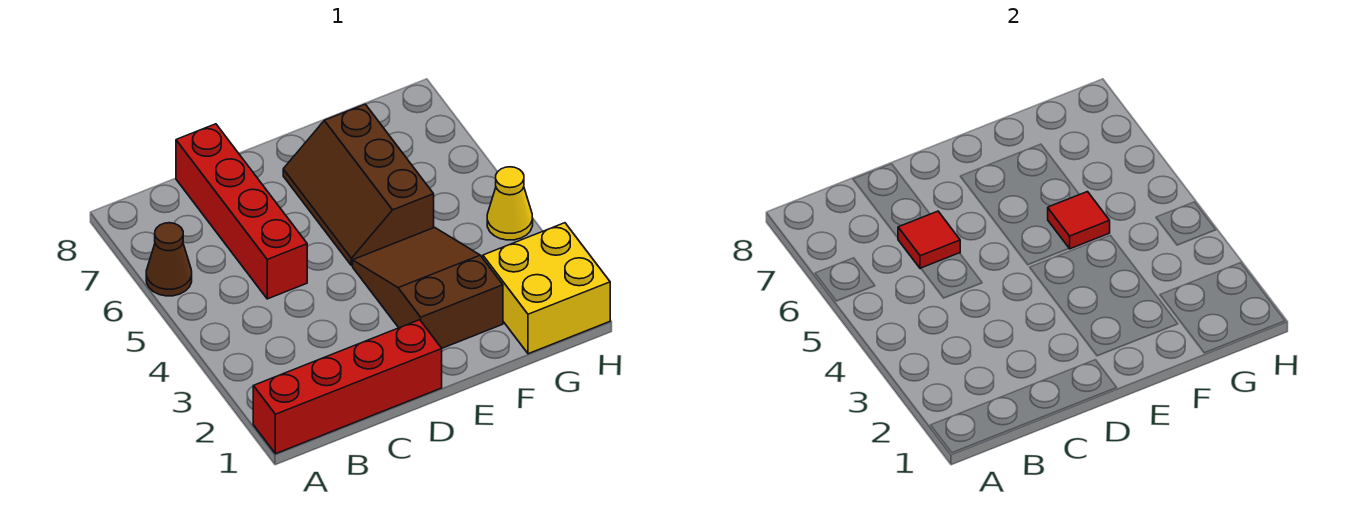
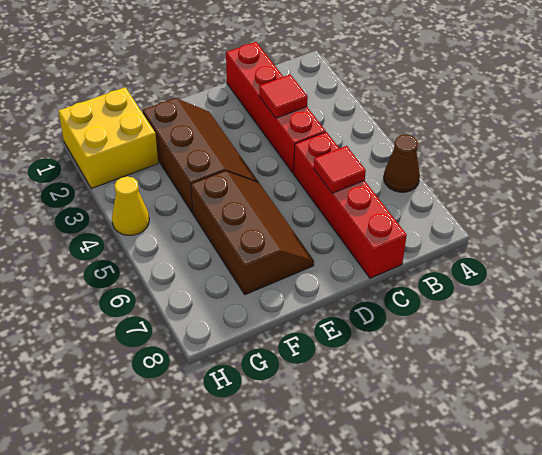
red brick A1:D1 level 1 -> red brick C1:C4 level 1
brown slope E2:F4 level 1 top 2 -> brown slope E2:F4 level 1 top F
red tile F5 level 2 -> red tile C3 level 2

